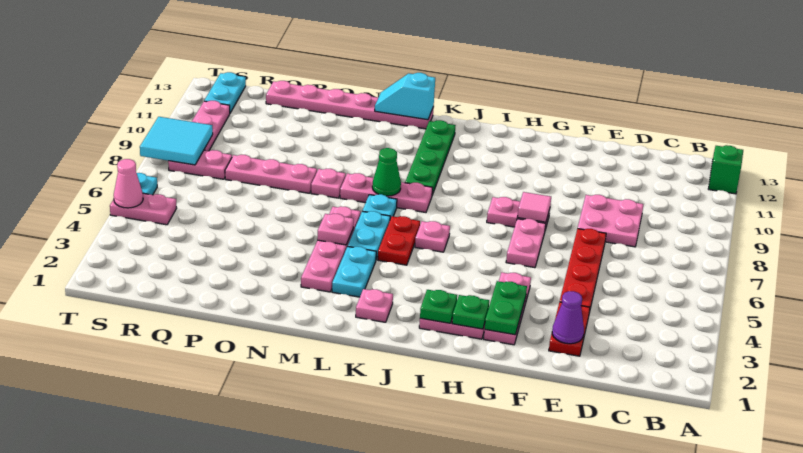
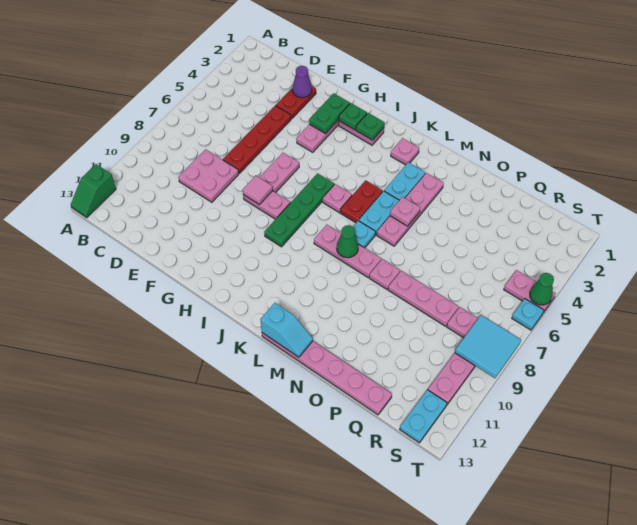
green plate K9:K12 level 1 -> green plate I6:I9 level 1
pink cone T5 level 2 -> green cone T5 level 2

